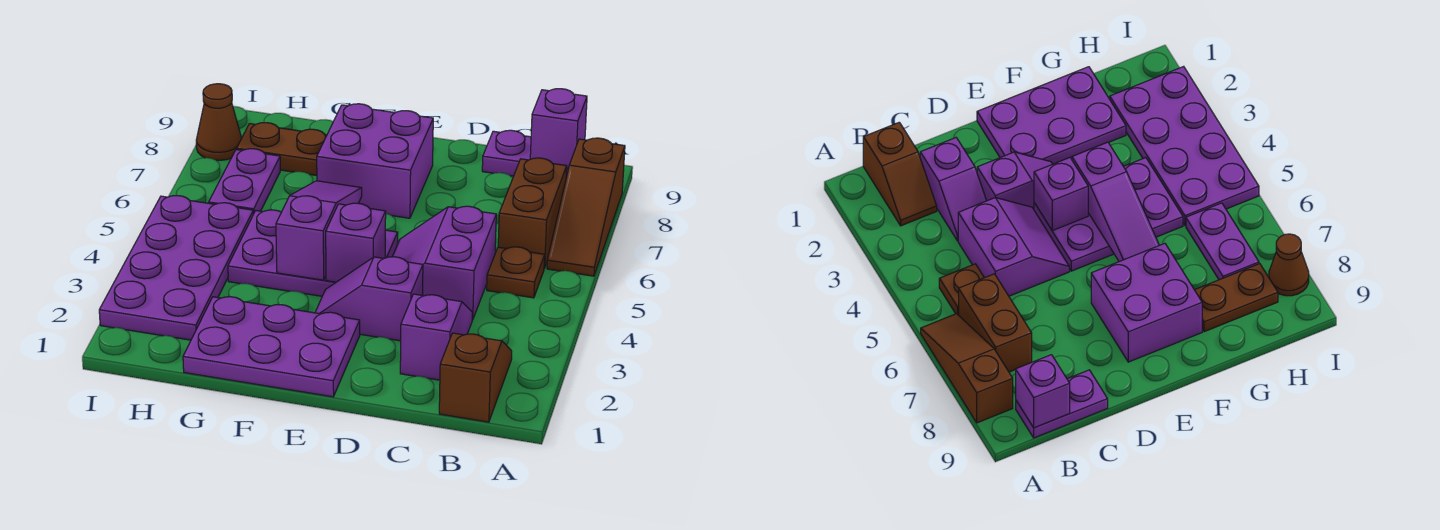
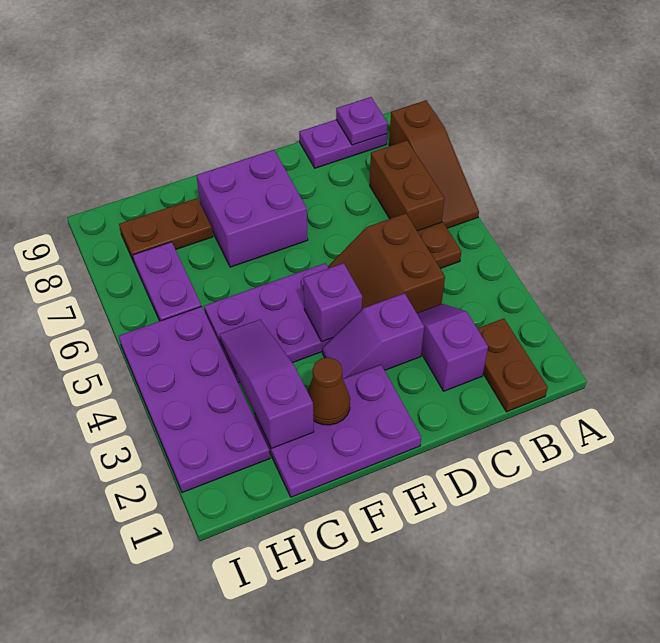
brown slope B1:B2 level 1 top 1 -> brown plate B1:B2 level 1
purple brick B9 level 2 -> purple plate B9 level 2
purple slope C4:D5 level 1 top C -> brown slope C4:D5 level 1 top C
purple slope F4:F6 level 2 top 4 -> purple slope G2:G4 level 2 top 2
brown cone I8 level 1 -> brown cone F2 level 2

